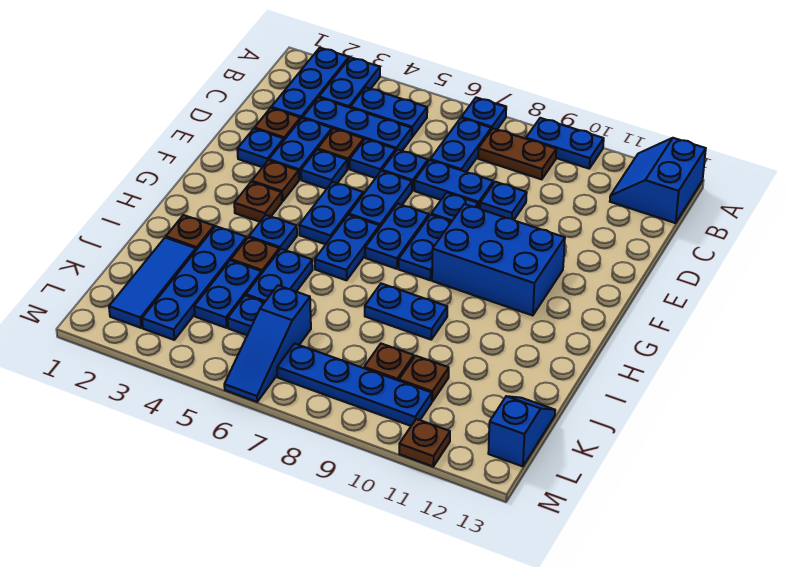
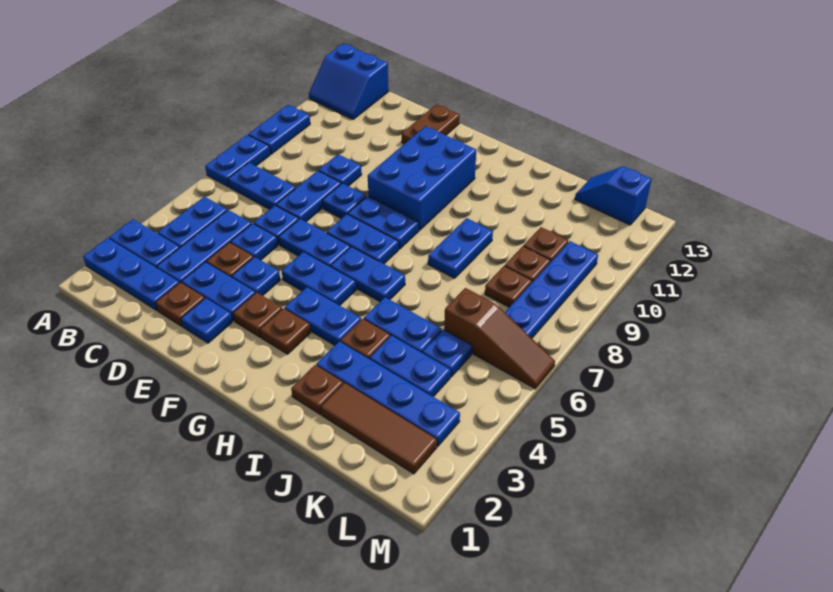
blue plate A7 level 1 -> blue plate A7:A8 level 1
brown plate B8:B9 level 1 -> brown plate E12:E13 level 1
blue plate H4 level 1 -> blue plate G4:H4 level 1
blue tile J2:L2 level 1 -> brown tile J2:L2 level 1
blue slope K6:M6 level 1 top K -> brown slope K6:M6 level 1 top K
brown plate M11 level 1 -> brown plate K8 level 1

